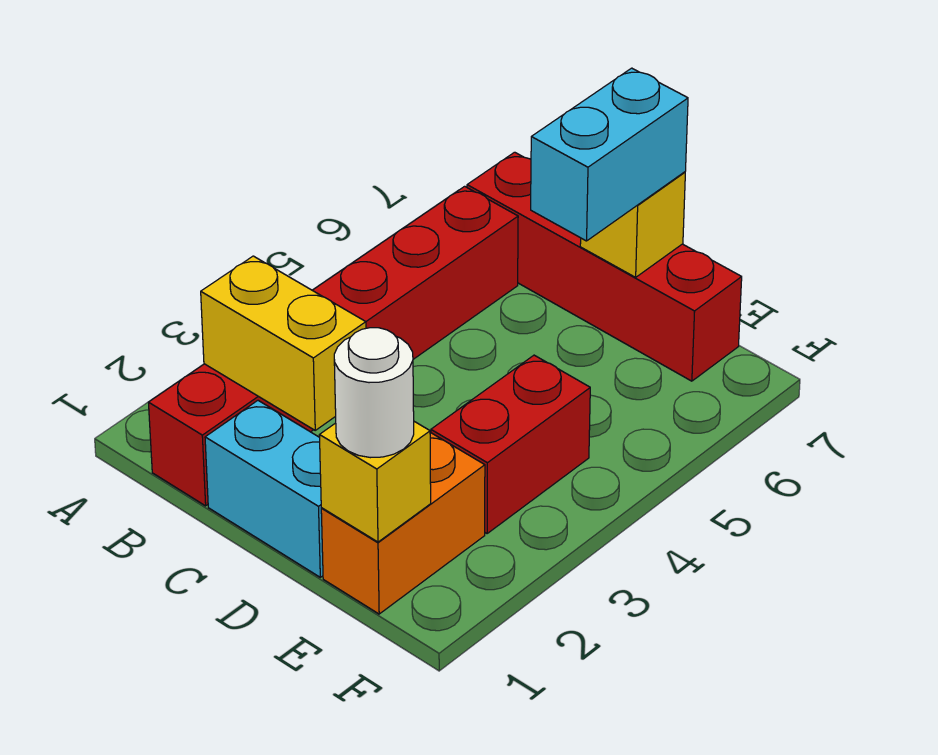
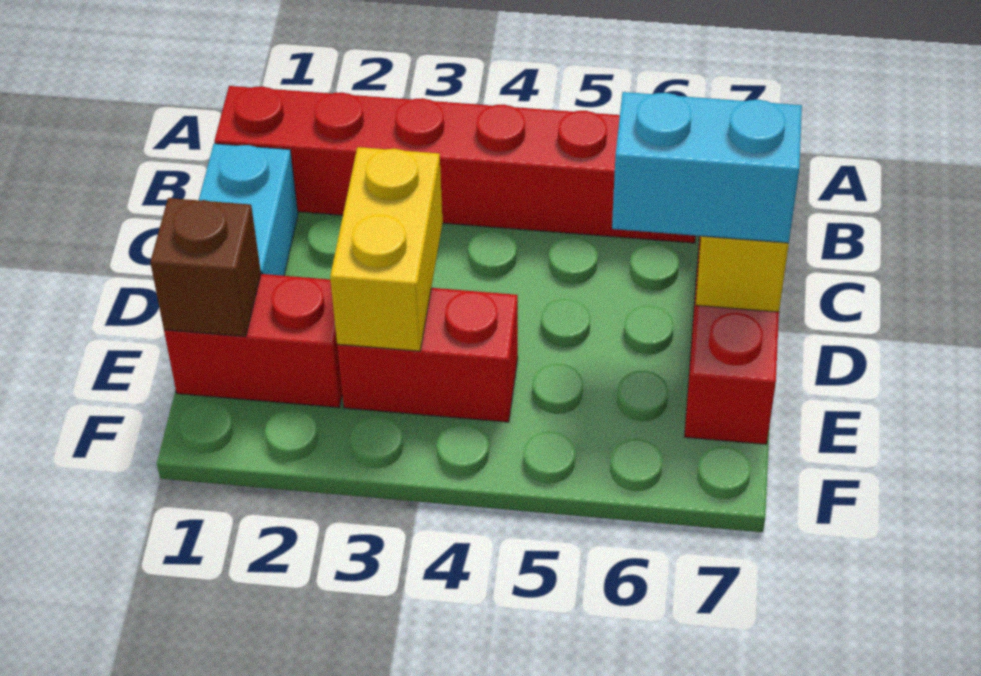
yellow brick B2:C2 level 2 -> yellow brick D3:E3 level 2
orange brick E1:E2 level 1 -> red brick E1:E2 level 1
yellow brick E1 level 2 -> brown brick E1 level 2
white round brick E1 level 3 -> none

